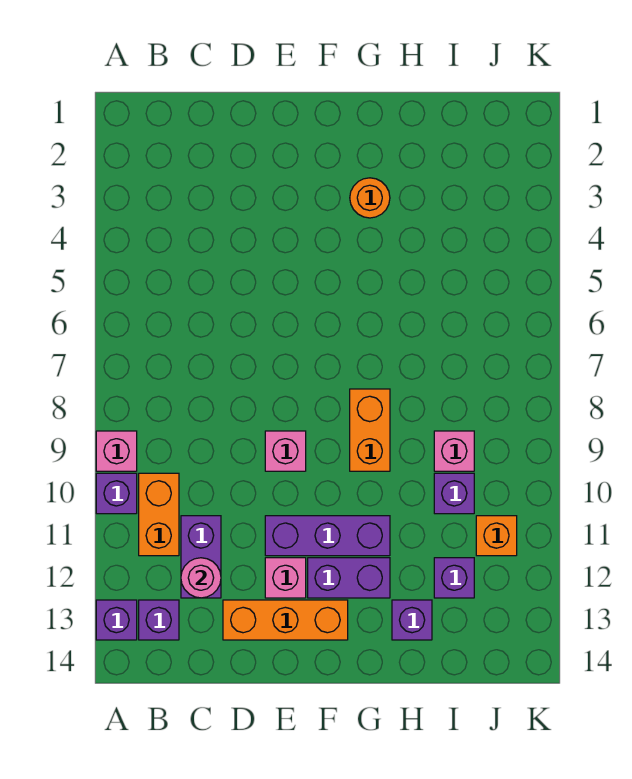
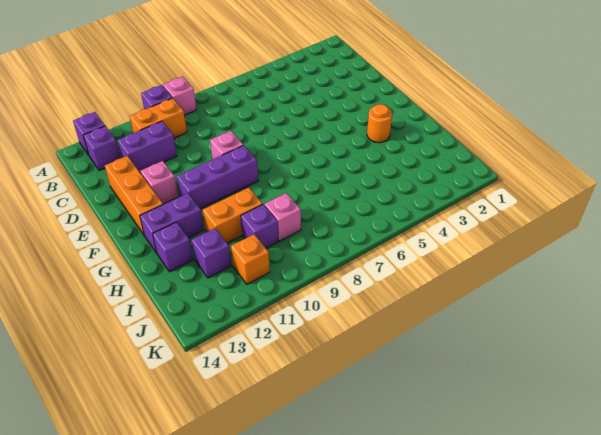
pink round brick C12 level 2 -> none
purple brick E11:G11 level 1 -> purple brick F9:F11 level 1
purple brick F12:G12 level 1 -> purple brick G12:G13 level 1
orange brick G8:G9 level 1 -> orange brick H10:H11 level 1

